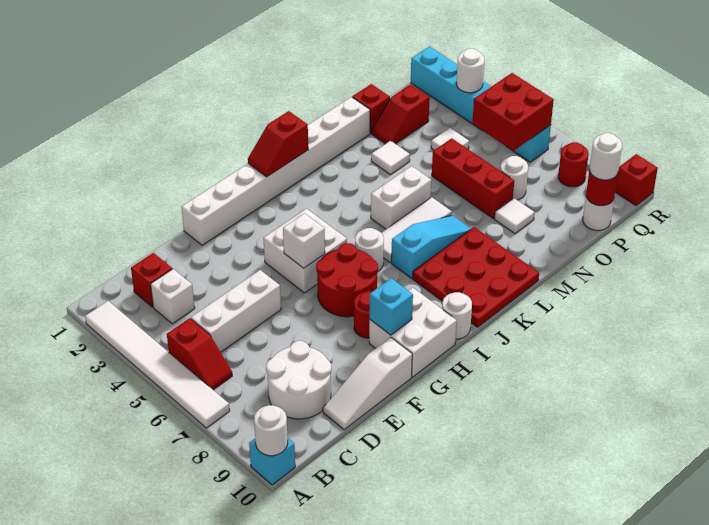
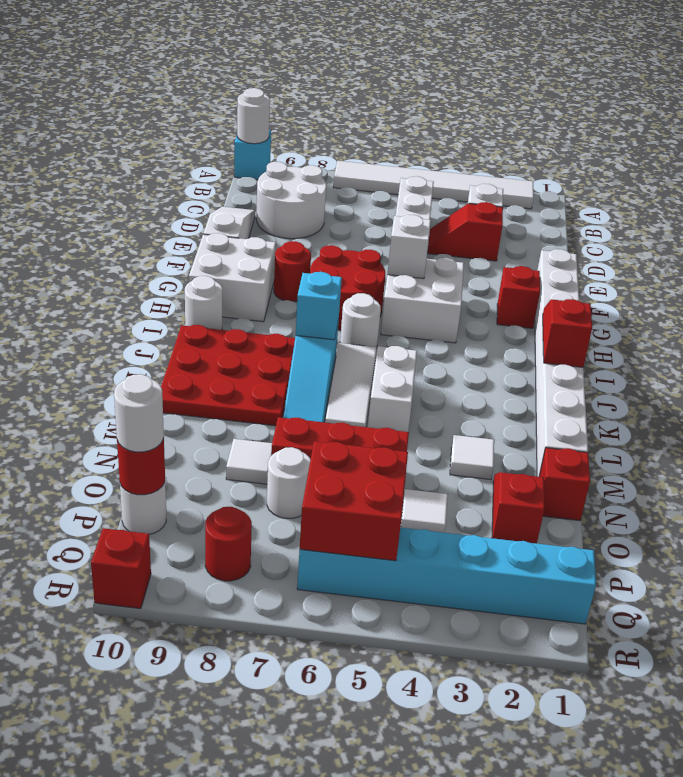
red slope B5:B6 level 1 top 5 -> red slope D3:D4 level 1 top 3
red brick C2 level 1 -> red brick G2 level 1
cyan brick G9 level 2 -> cyan brick J7 level 2
white round brick Q3 level 2 -> none

